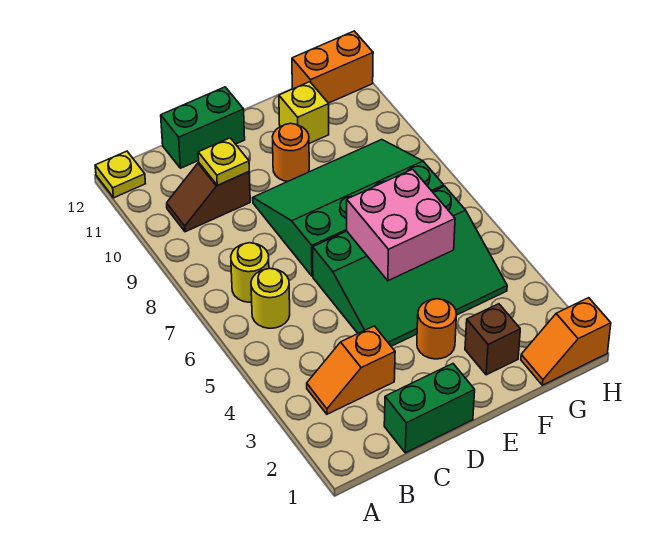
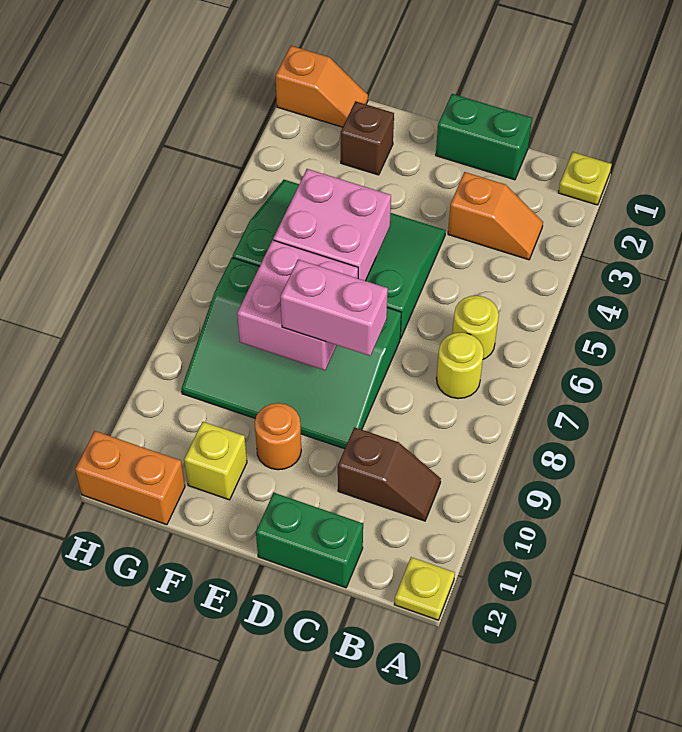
yellow plate C10 level 2 -> yellow plate A1 level 1
none -> pink brick D8:E8 level 3
orange round brick E3 level 1 -> none
none -> pink brick E7:F8 level 2

